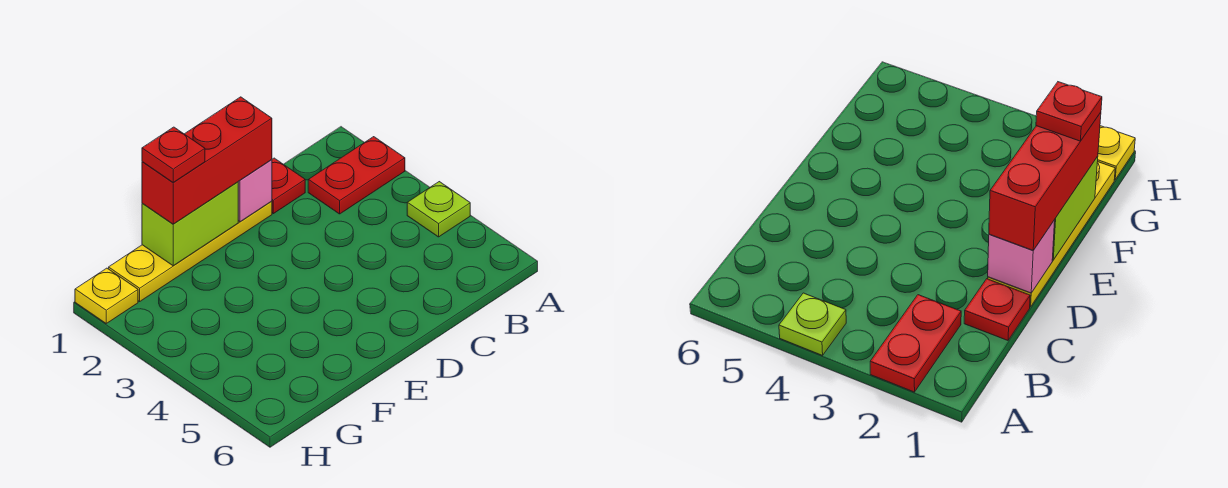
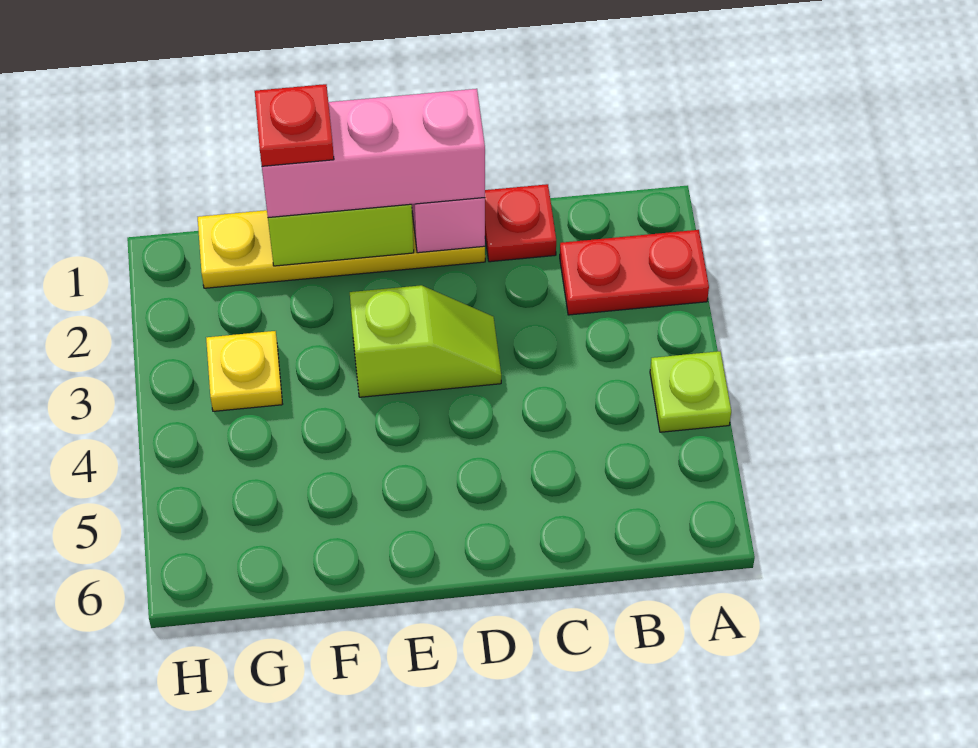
red brick D1:F1 level 3 -> pink brick D1:F1 level 3
none -> lime slope D3:E3 level 1 top E
yellow plate H1 level 1 -> yellow plate G3 level 1

